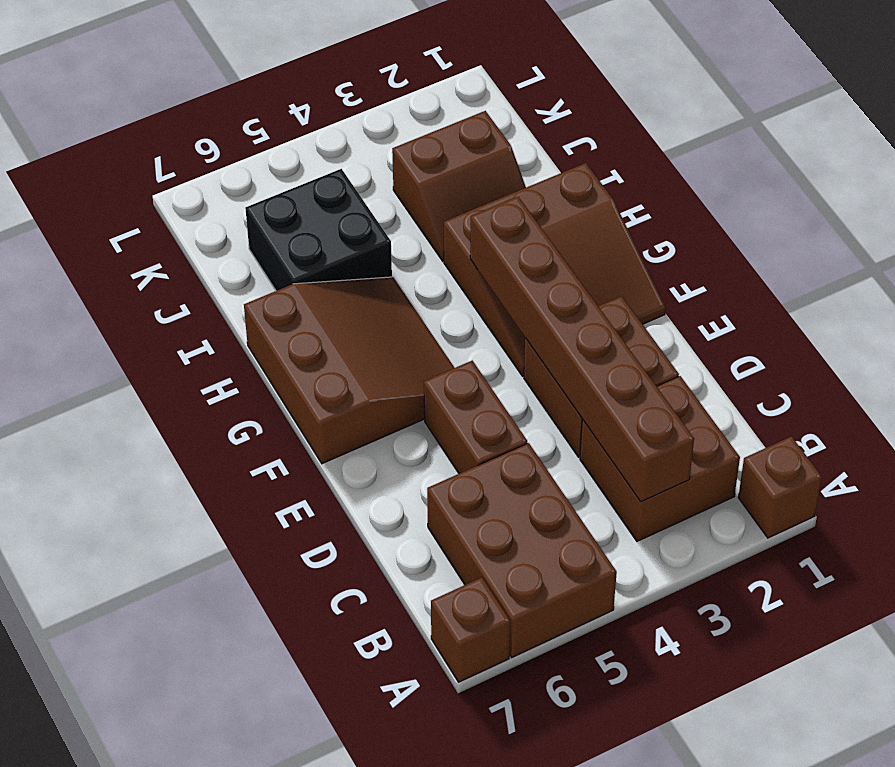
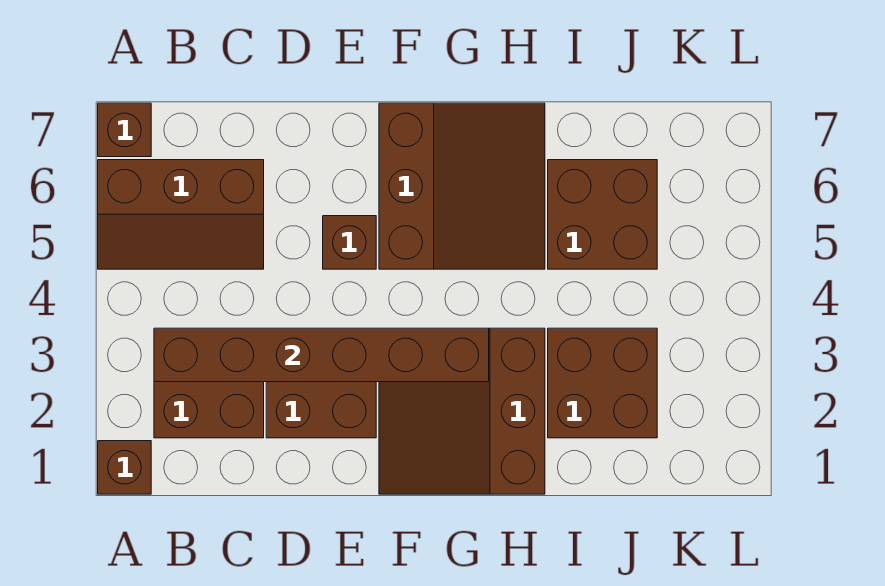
brown brick A5:C6 level 1 -> brown slope A5:C6 level 1 top 6
brown brick D5:E5 level 1 -> brown brick E5 level 1
brown slope F5:H7 level 1 top 7 -> brown slope F5:H7 level 1 top F
brown slope I2:J3 level 1 top J -> brown brick I2:J3 level 1
black brick I5:J6 level 1 -> brown brick I5:J6 level 1

